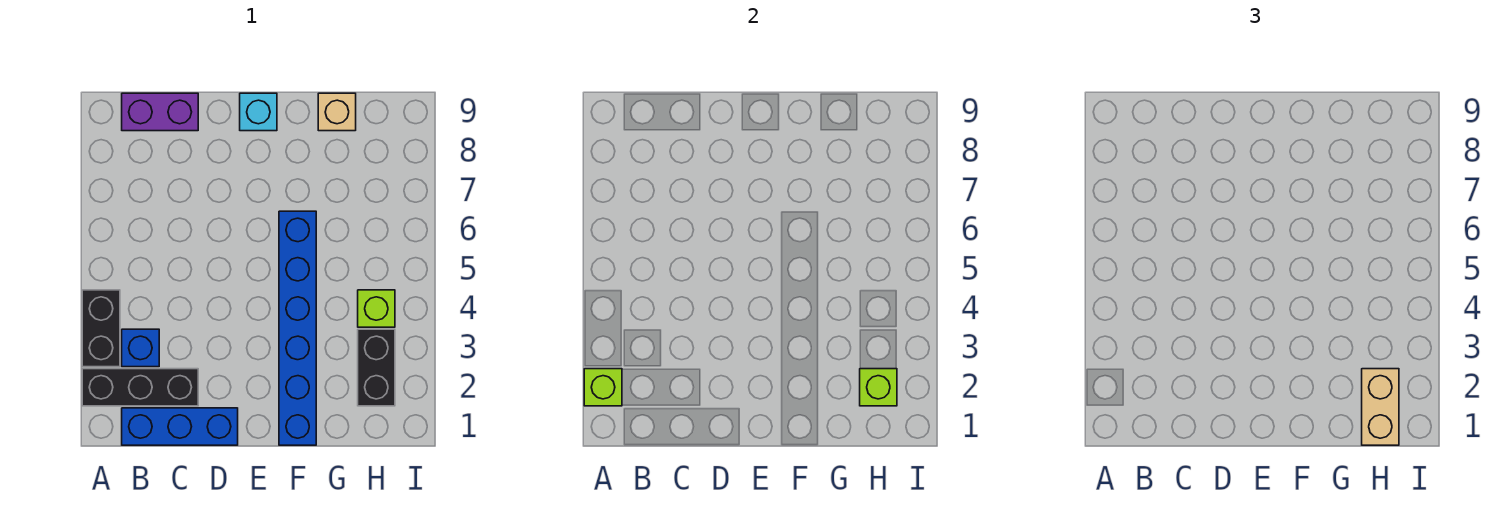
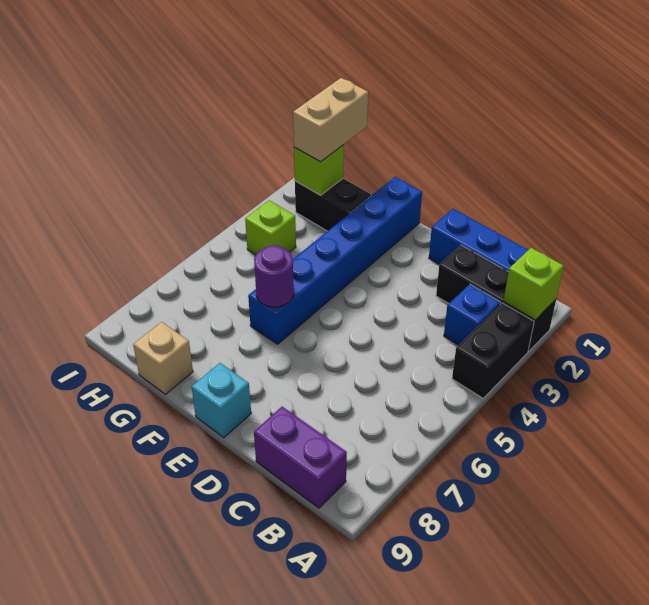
none -> purple round brick F6 level 2
black brick H2:H3 level 1 -> black brick G2:H2 level 1

